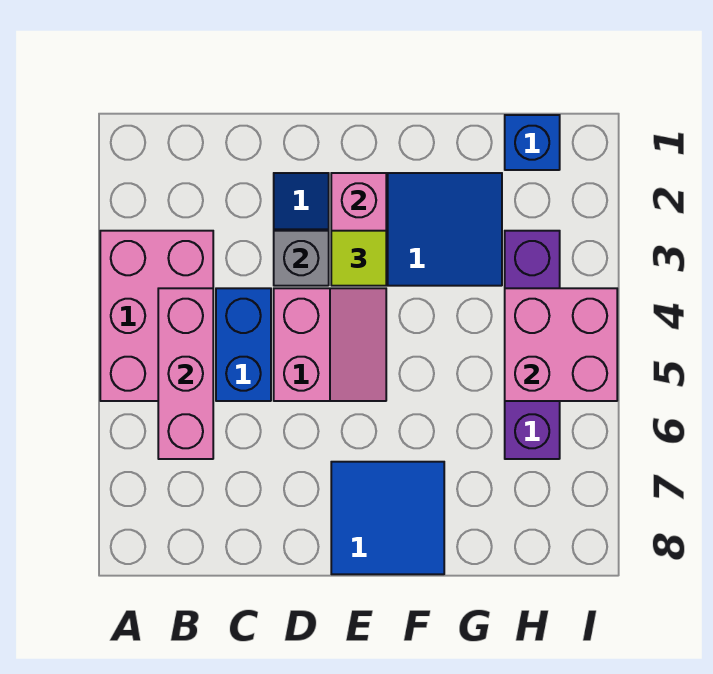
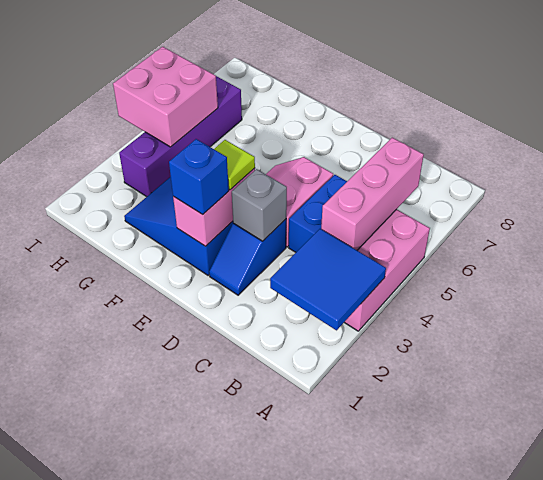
blue tile E7:F8 level 1 -> blue tile A2:B3 level 2
blue brick H1 level 1 -> blue brick E2 level 3

